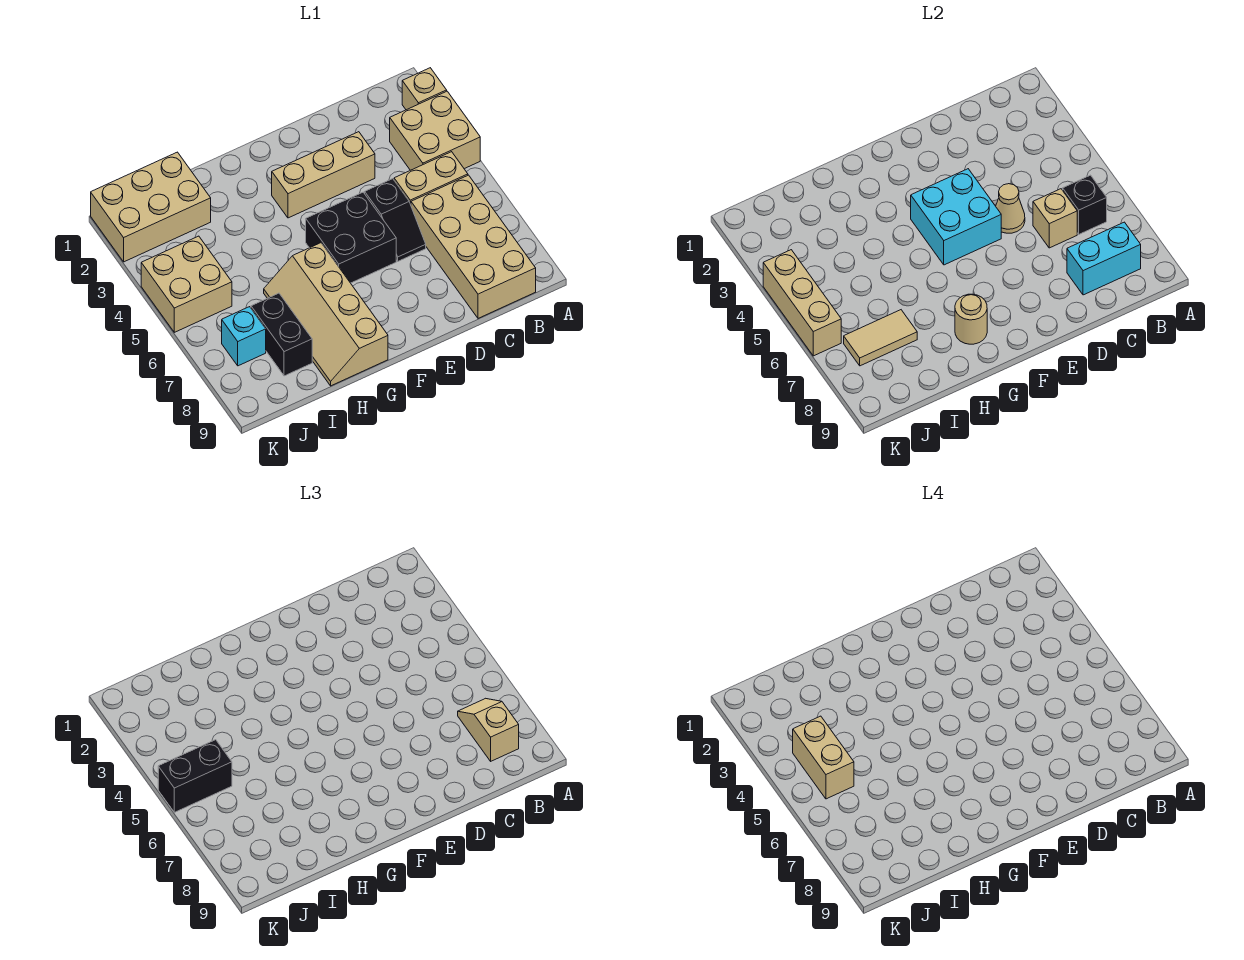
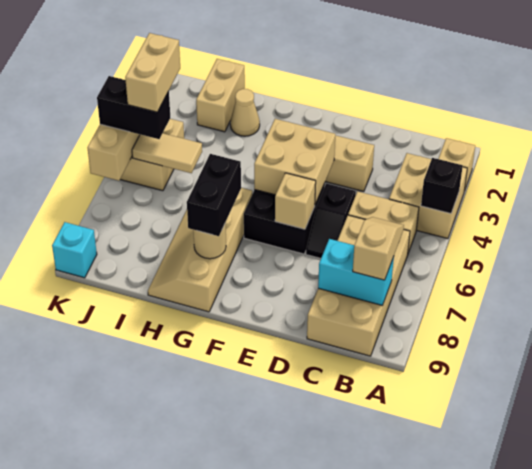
black brick B6 level 2 -> black brick A4 level 2
tan brick C6 level 2 -> tan brick E6 level 2
tan cone D5 level 2 -> tan cone H2 level 1
cyan brick E4:F5 level 2 -> tan brick E4:F5 level 2
tan brick I1:K2 level 1 -> tan brick I1:I2 level 1
black brick I7:I8 level 1 -> black brick G7:G8 level 3
tan tile I7:J7 level 2 -> tan tile I5:J5 level 2
cyan brick J7 level 1 -> cyan brick K9 level 1

